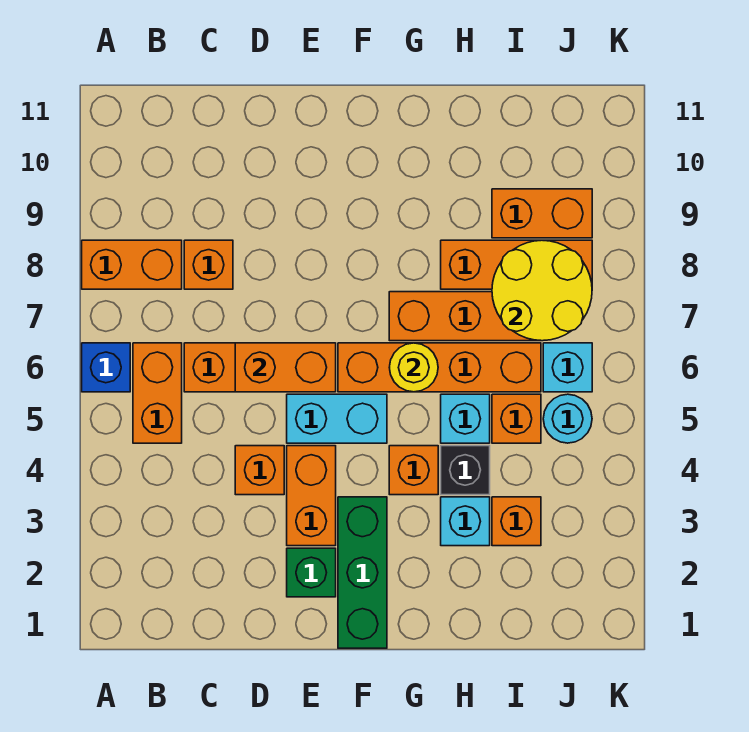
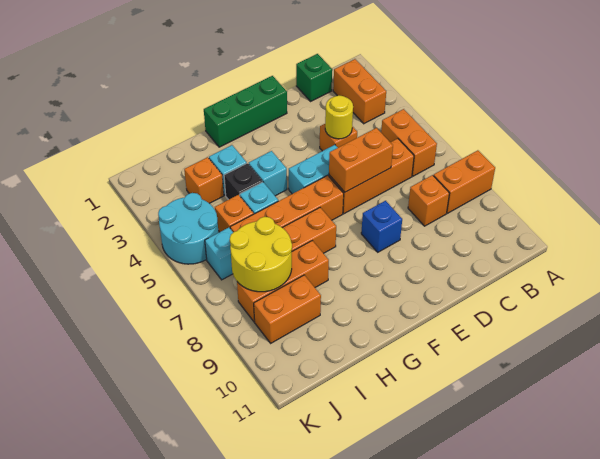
blue brick A6 level 1 -> blue brick E8 level 1
green brick E2 level 1 -> green brick C1 level 1
orange brick E3:E4 level 1 -> orange brick B2:B3 level 1
green brick F1:F3 level 1 -> green brick E1:G1 level 1
orange brick G4 level 1 -> cyan brick G4 level 1
yellow round brick G6 level 2 -> yellow round brick D4 level 2
cyan round brick J5 level 1 -> cyan round brick J4:K5 level 1

